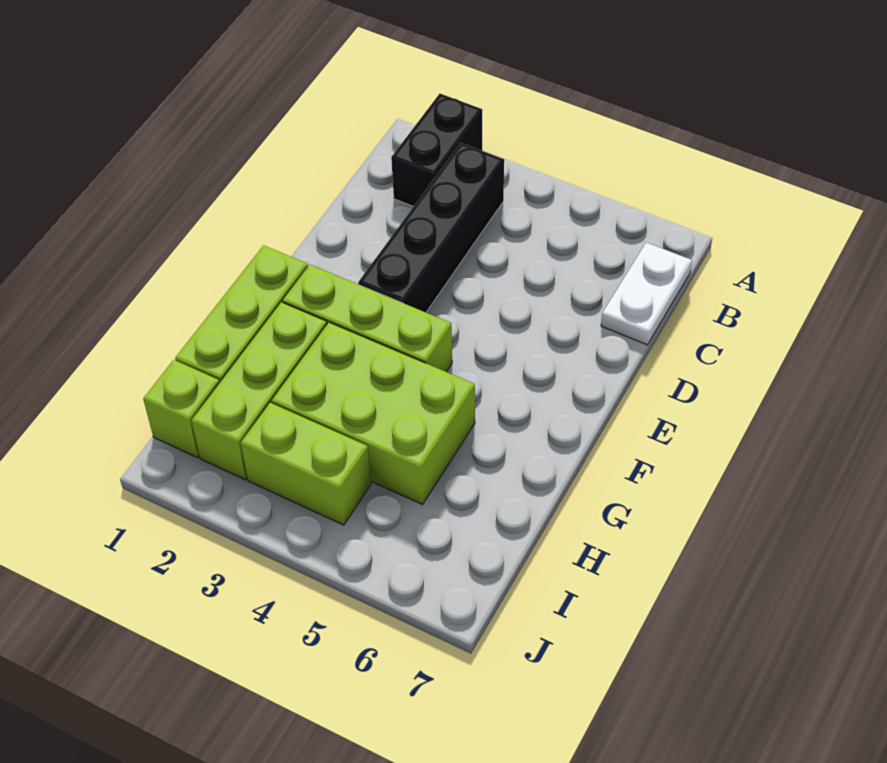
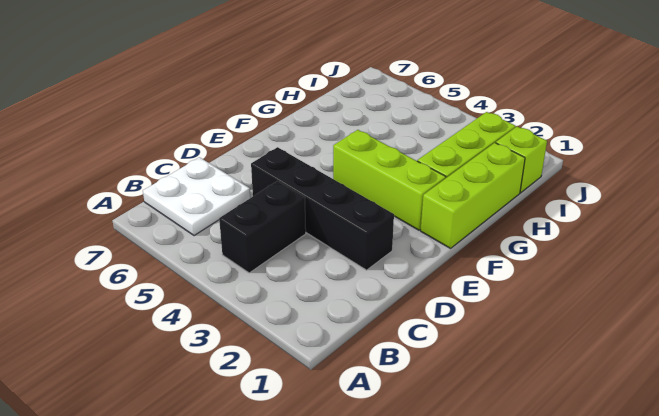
black brick A2:B2 level 1 -> black brick B4:C4 level 1
black brick B3:E3 level 1 -> black brick D2:D5 level 1
white plate B7:C7 level 1 -> white plate B6:C7 level 1
lime brick G3:H5 level 1 -> none
lime brick I3:I4 level 1 -> none

